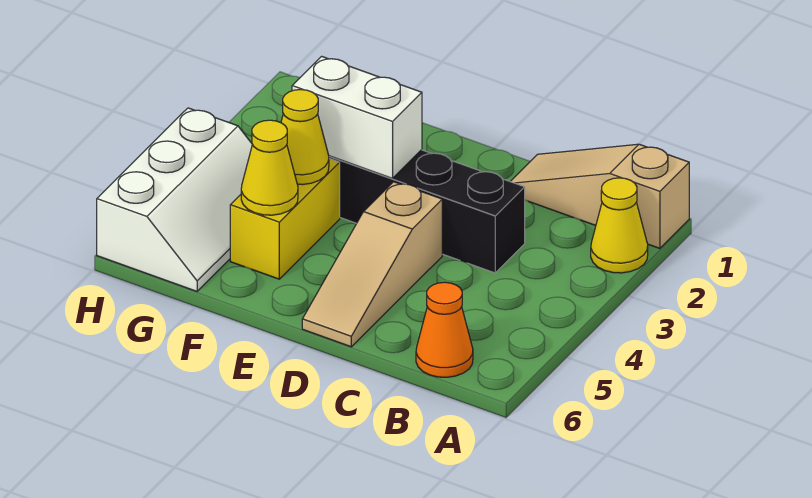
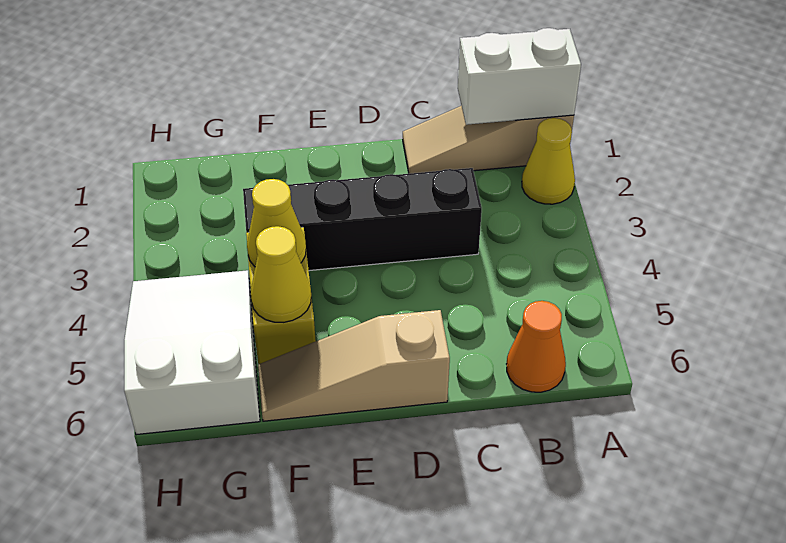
tan slope D4:D6 level 1 top 4 -> tan slope D6:F6 level 1 top D
white brick E3:F3 level 2 -> white brick A1:B1 level 2
white slope G4:H6 level 1 top H -> white slope G4:H6 level 1 top 6

